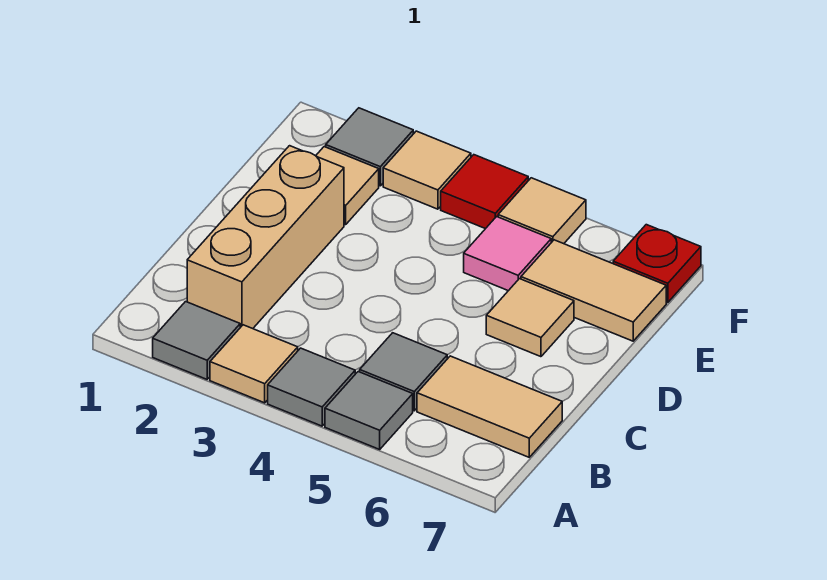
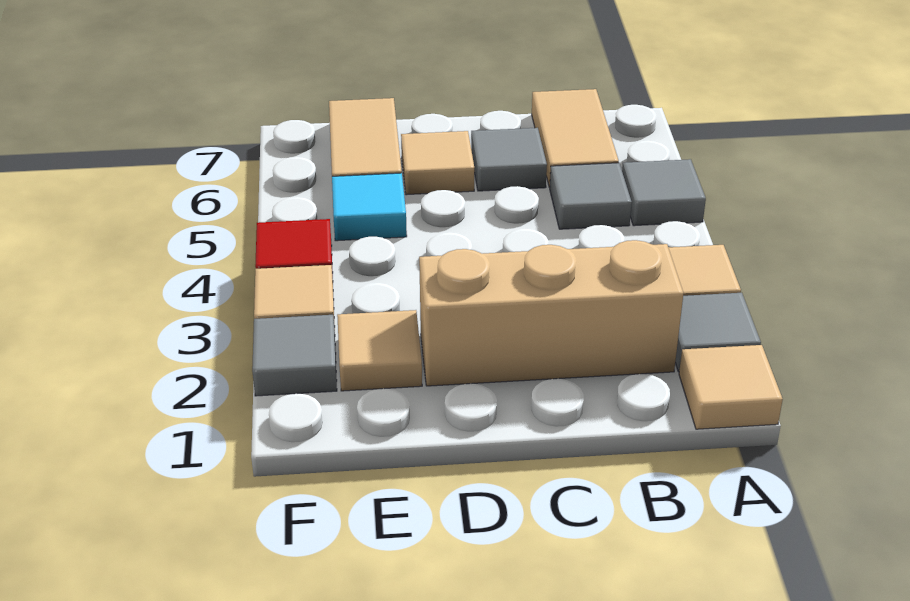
grey tile A4 level 1 -> grey tile C6 level 1
pink tile E5 level 1 -> cyan tile E5 level 1
tan tile F5 level 1 -> tan tile A1 level 1
red plate F7 level 1 -> none

